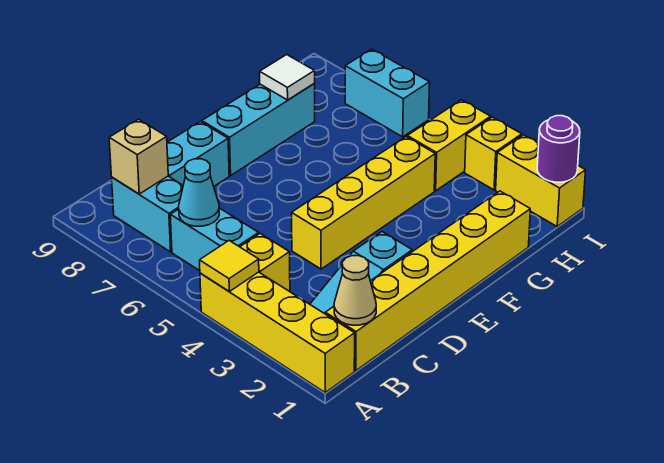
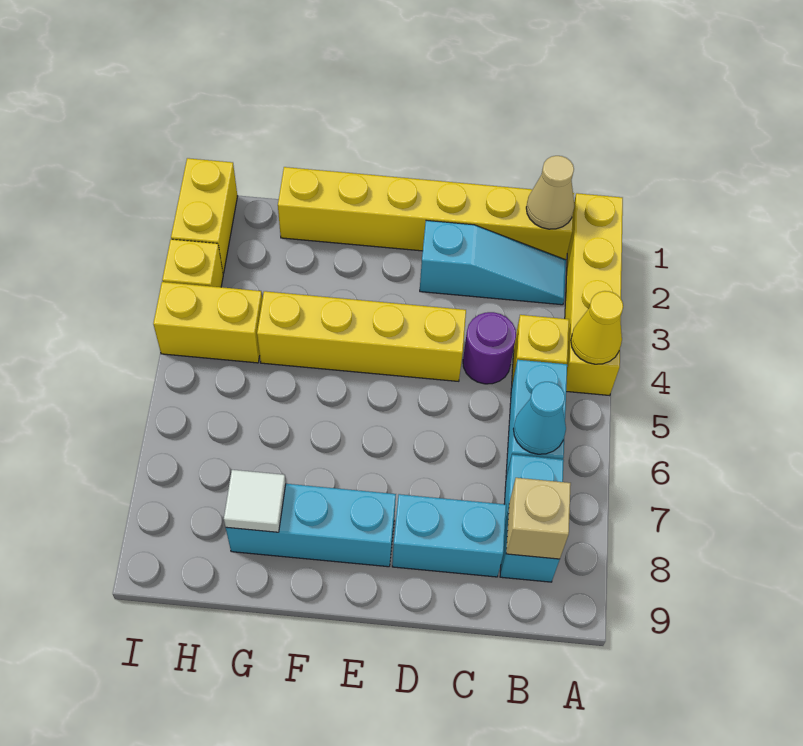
yellow tile A4 level 2 -> yellow cone A4 level 2
purple round brick I1 level 2 -> purple round brick C4 level 1
cyan brick I6:I7 level 1 -> none

